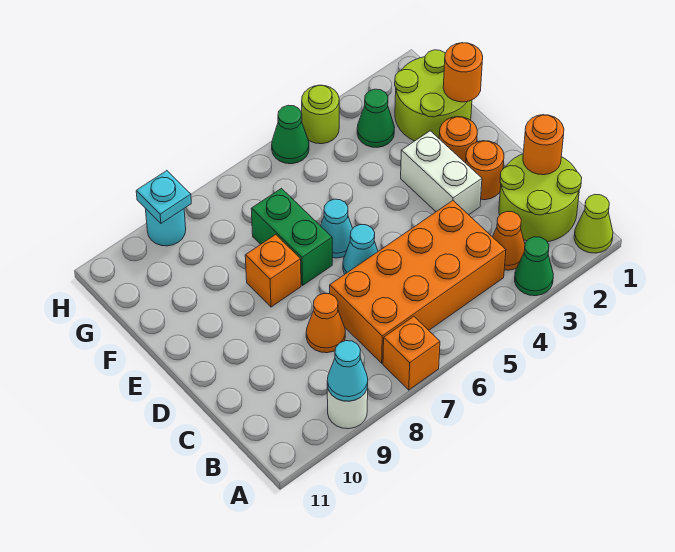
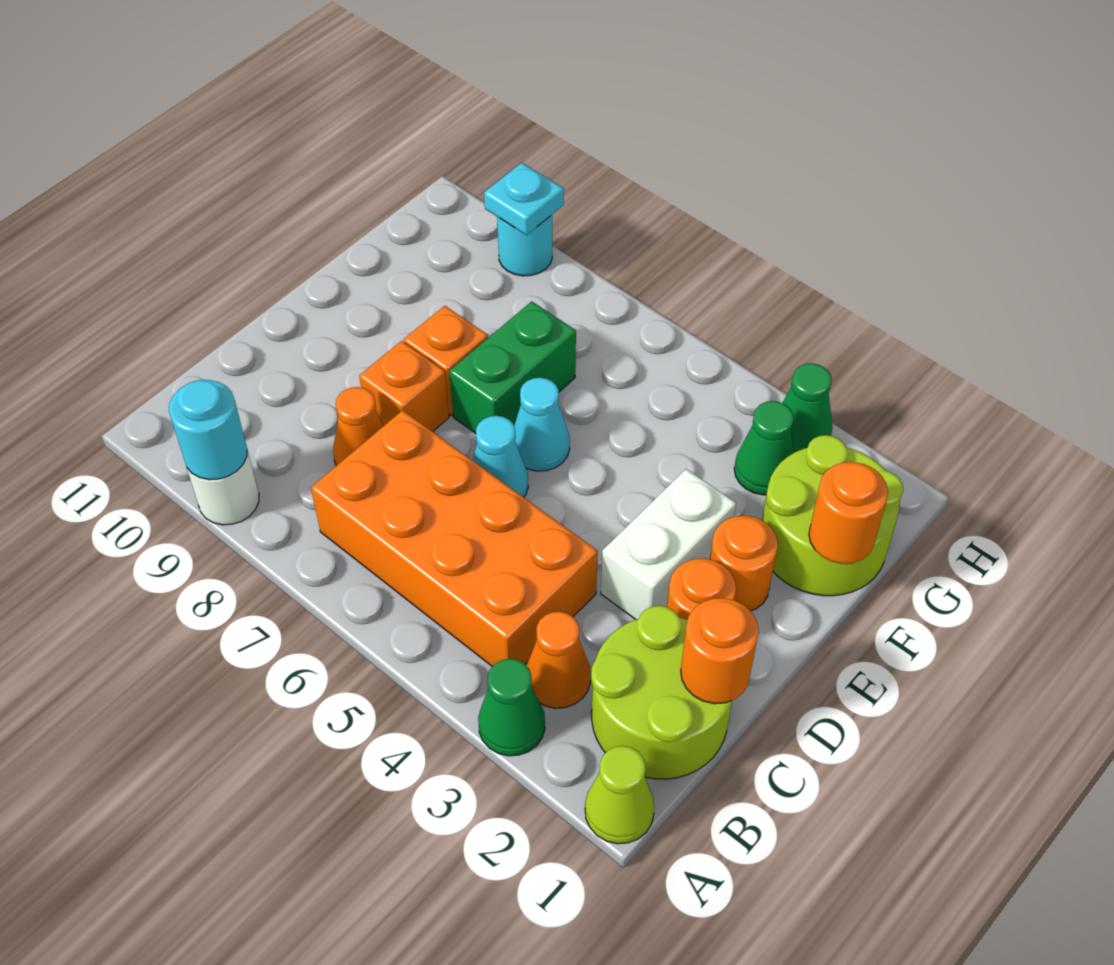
orange brick A7 level 1 -> orange brick D8 level 1
cyan cone A9 level 2 -> cyan round brick A9 level 2
lime round brick H4 level 1 -> none
green cone H5 level 1 -> green cone H3 level 1

